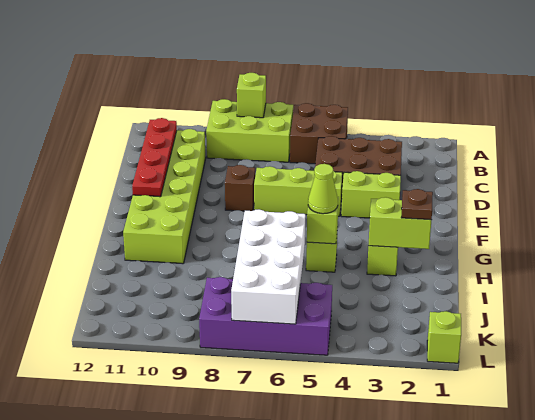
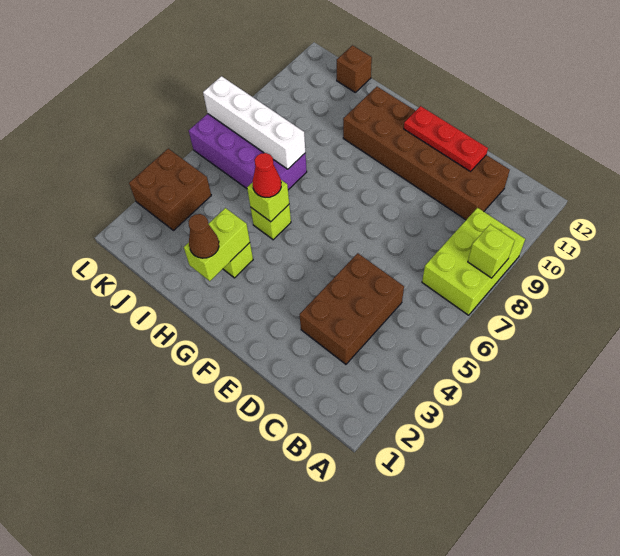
brown brick A5:B6 level 1 -> brown brick K3:L4 level 1
lime brick C10:H11 level 1 -> brown brick C10:H11 level 1
red plate C11:F11 level 2 -> red plate D11:F11 level 2
lime brick E3:E4 level 1 -> none
lime brick E5:E7 level 1 -> none
brown brick E8 level 1 -> brown brick J12 level 1
brown plate H2 level 3 -> brown cone H2 level 3
lime cone H5 level 3 -> red cone H5 level 3
white brick I6:L7 level 2 -> white brick I7:L7 level 2
purple brick K5:L8 level 1 -> purple brick I6:L7 level 1
lime brick L1 level 1 -> none

